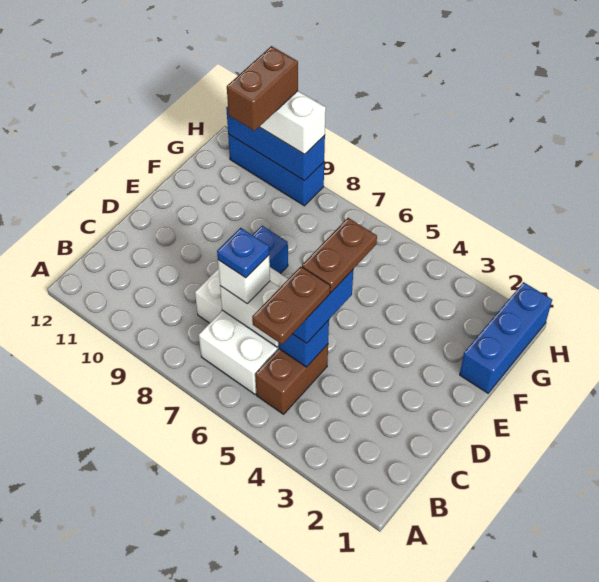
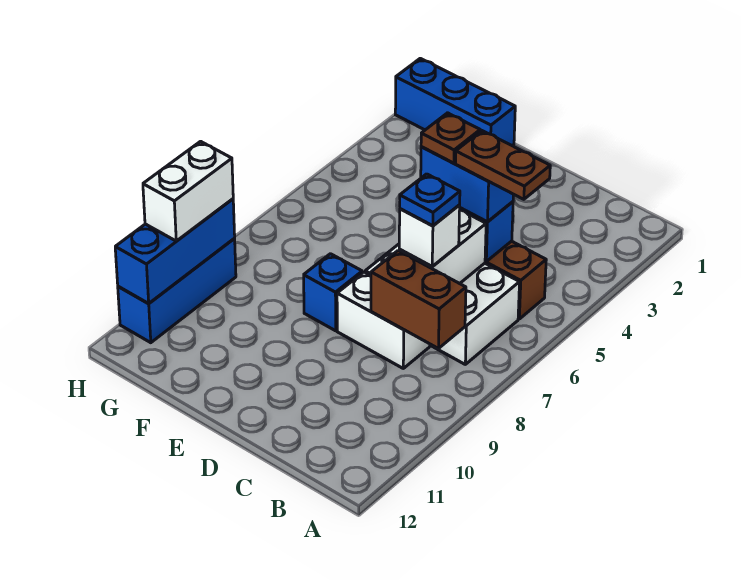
brown plate D5:E5 level 4 -> brown plate D5 level 4
brown brick G10:H10 level 4 -> brown brick B8:C8 level 2

